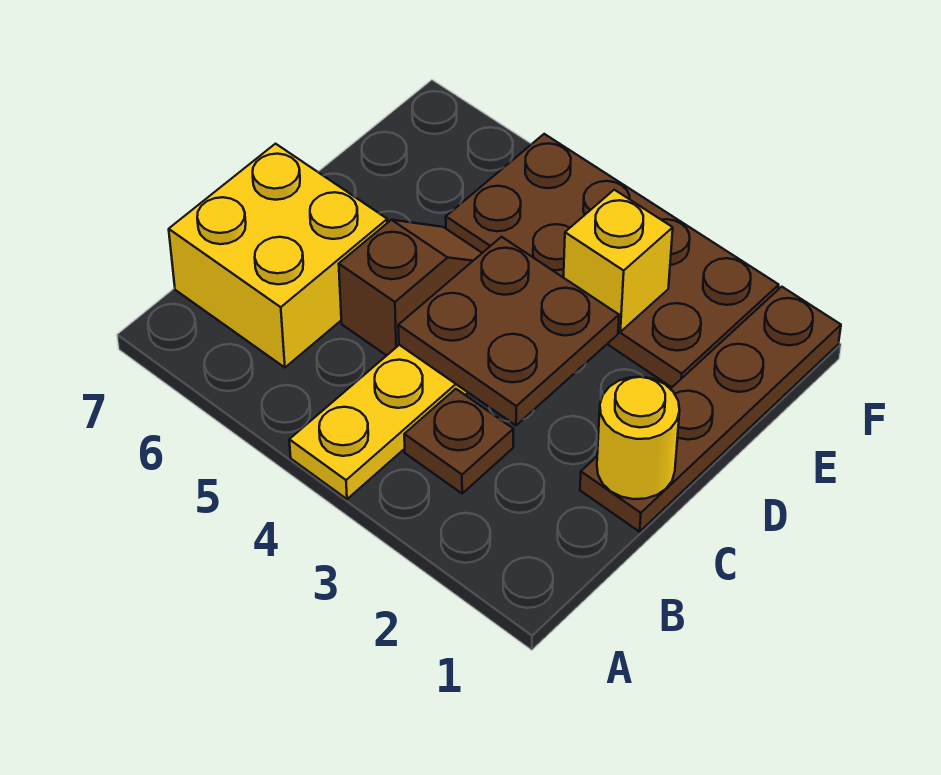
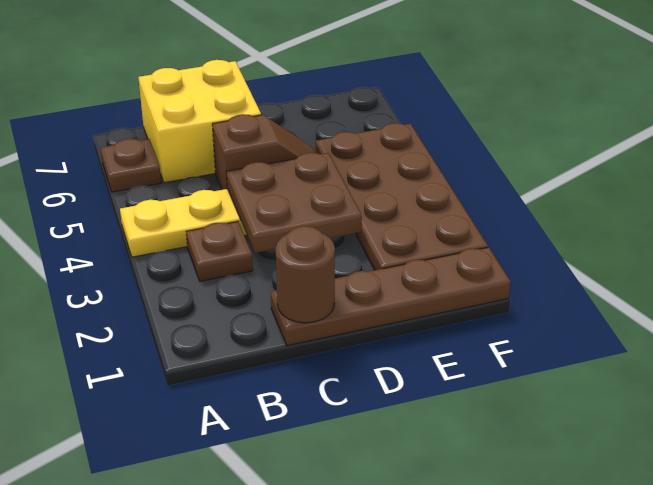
none -> brown plate A6 level 1
yellow round brick C1 level 2 -> brown round brick C1 level 2
yellow brick E3 level 2 -> none

